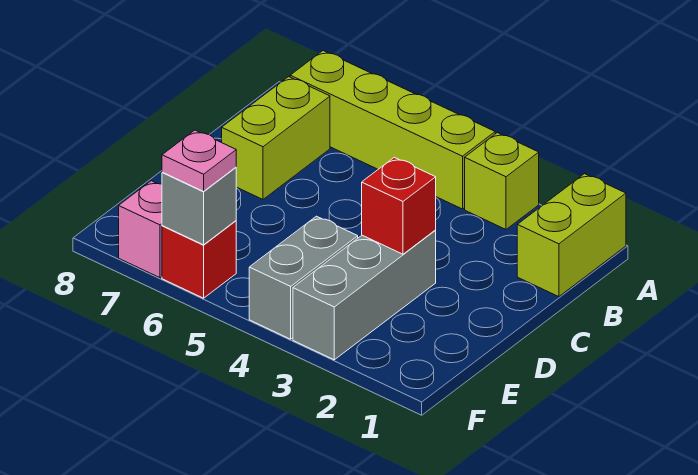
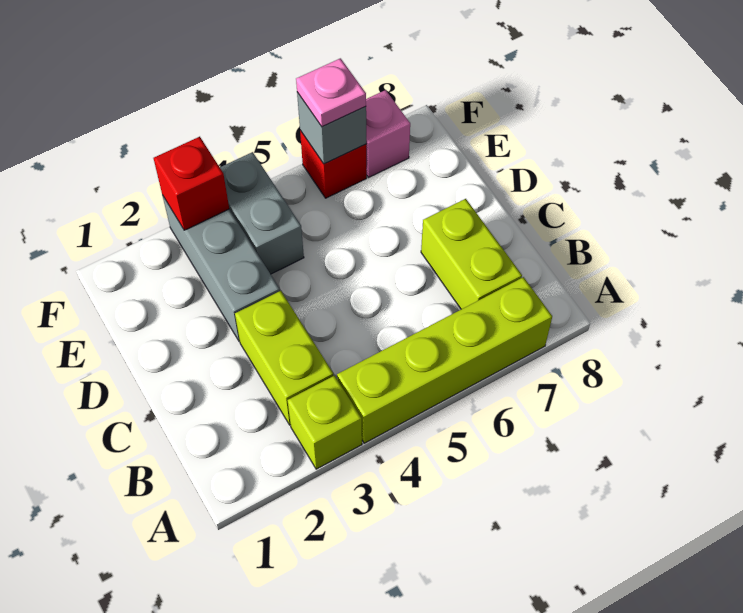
lime brick A1:B1 level 1 -> lime brick B3:C3 level 1
red brick D3 level 2 -> red brick F3 level 2

